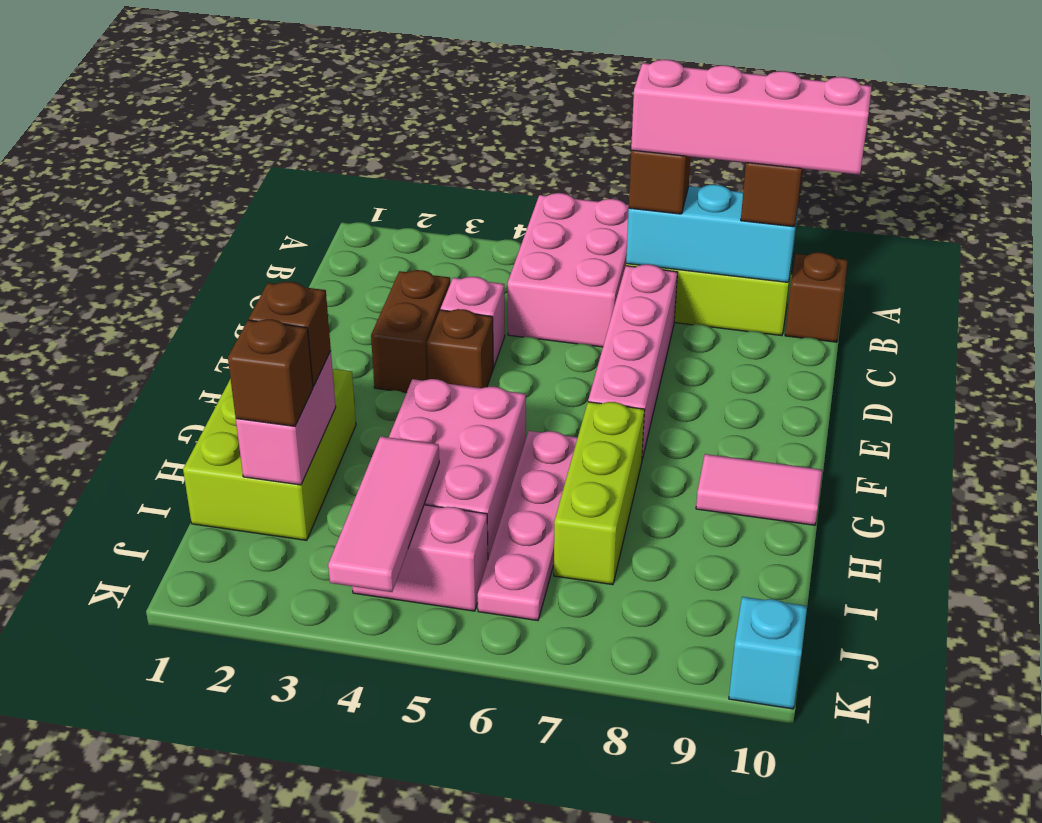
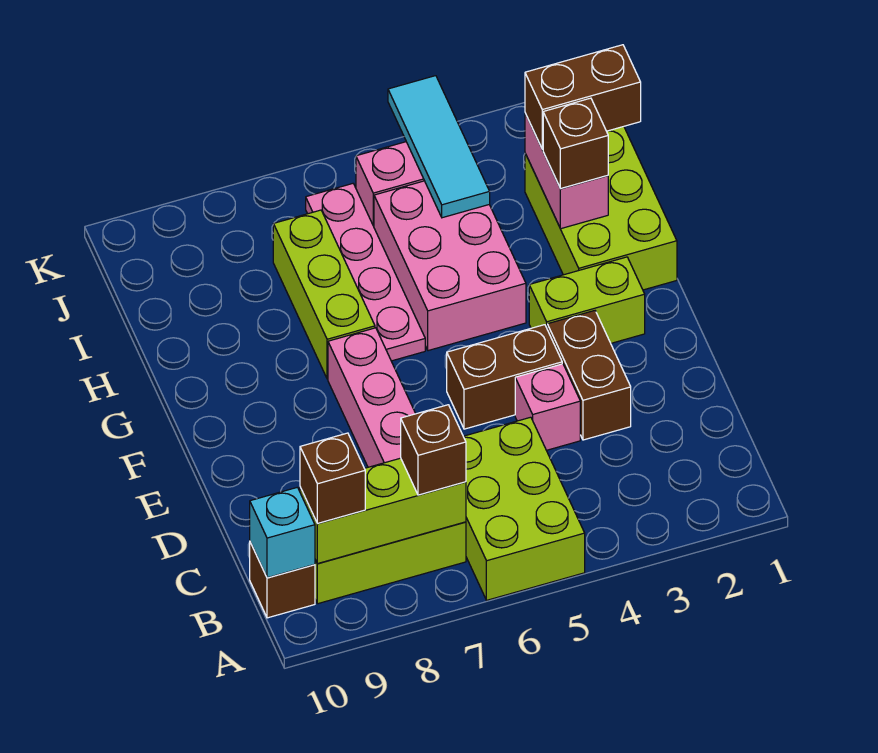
pink brick A5:C6 level 1 -> lime brick A5:C6 level 1
cyan brick B7:B9 level 2 -> lime brick B7:B9 level 2
pink brick B7:B10 level 4 -> none
brown brick E4 level 1 -> brown brick E4:E5 level 1
none -> lime brick F2:F3 level 1
pink tile G9:G10 level 1 -> none
brown brick I2 level 3 -> brown brick I1:I2 level 3
pink tile I4:K4 level 2 -> cyan tile I4:K4 level 2
cyan brick K10 level 1 -> cyan brick B10 level 2

